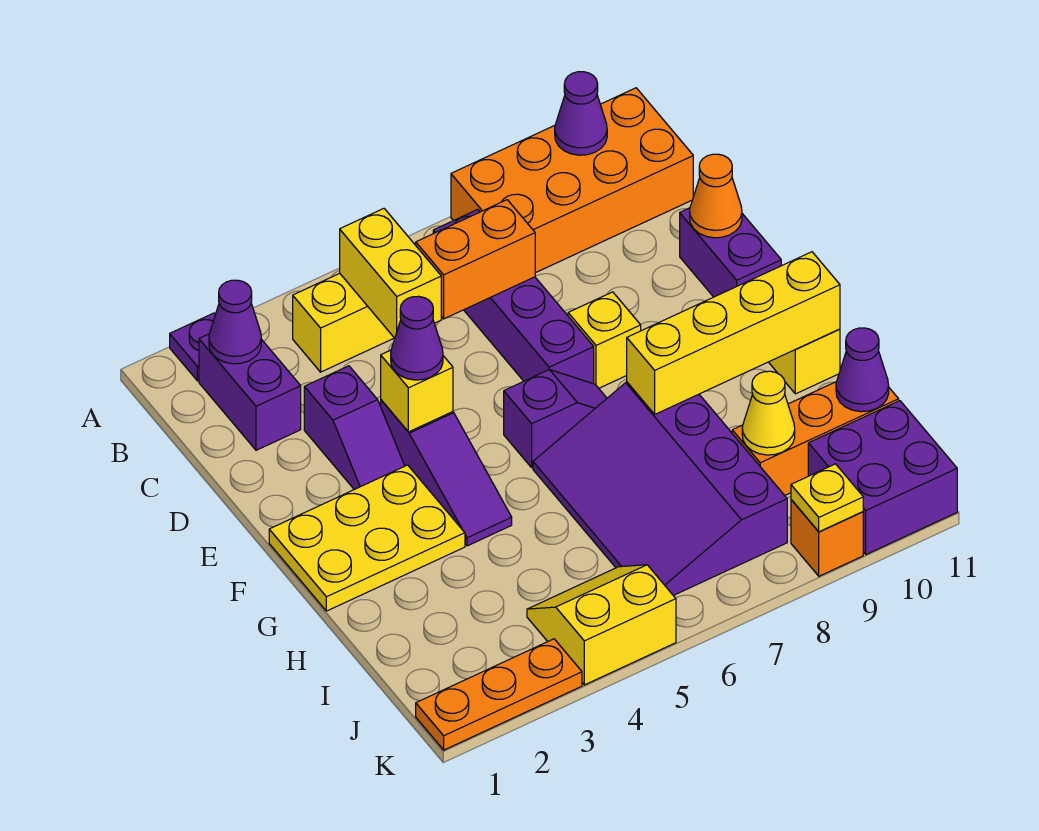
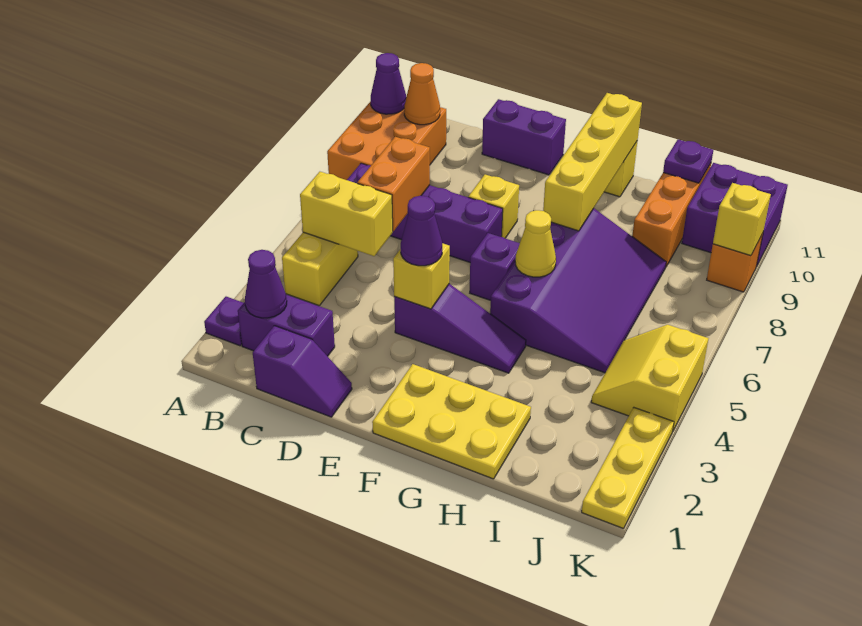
orange brick A8:B11 level 1 -> orange brick A8:B10 level 1
purple slope D3:E3 level 1 top D -> purple slope C1:D1 level 1 top C
orange cone D11 level 2 -> orange cone B10 level 2
yellow plate F1:G3 level 1 -> yellow plate F1:H2 level 1
purple slope G6:J8 level 1 top 8 -> purple slope G5:I8 level 1 top G
yellow cone I9 level 2 -> yellow cone G6 level 2
purple cone I11 level 2 -> purple plate I11 level 2
orange plate K1:K3 level 1 -> yellow plate K1:K3 level 1
yellow plate K9 level 2 -> yellow brick K9 level 2

